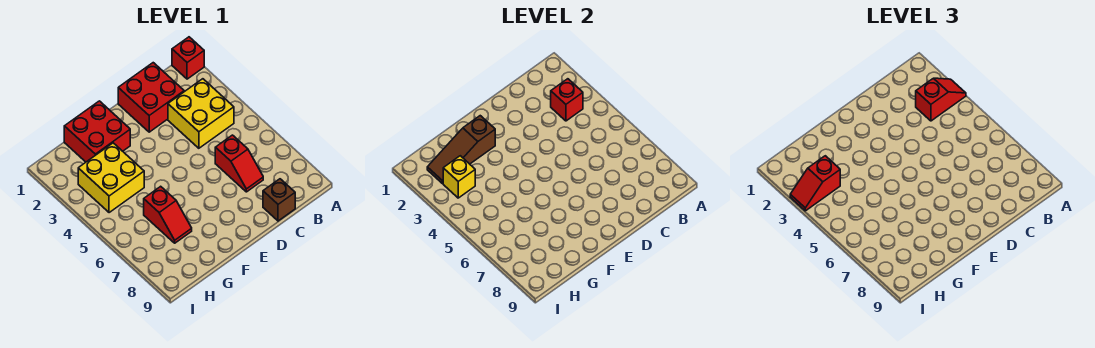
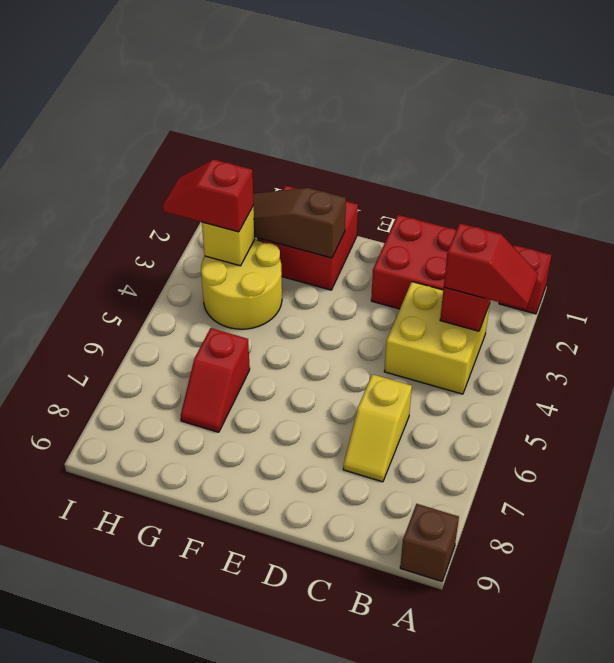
red slope C6:C7 level 1 top 6 -> yellow slope C6:C7 level 1 top 6
brown brick C9 level 1 -> brown brick A9 level 1
yellow brick G3:H4 level 1 -> yellow round brick G3:H4 level 1

